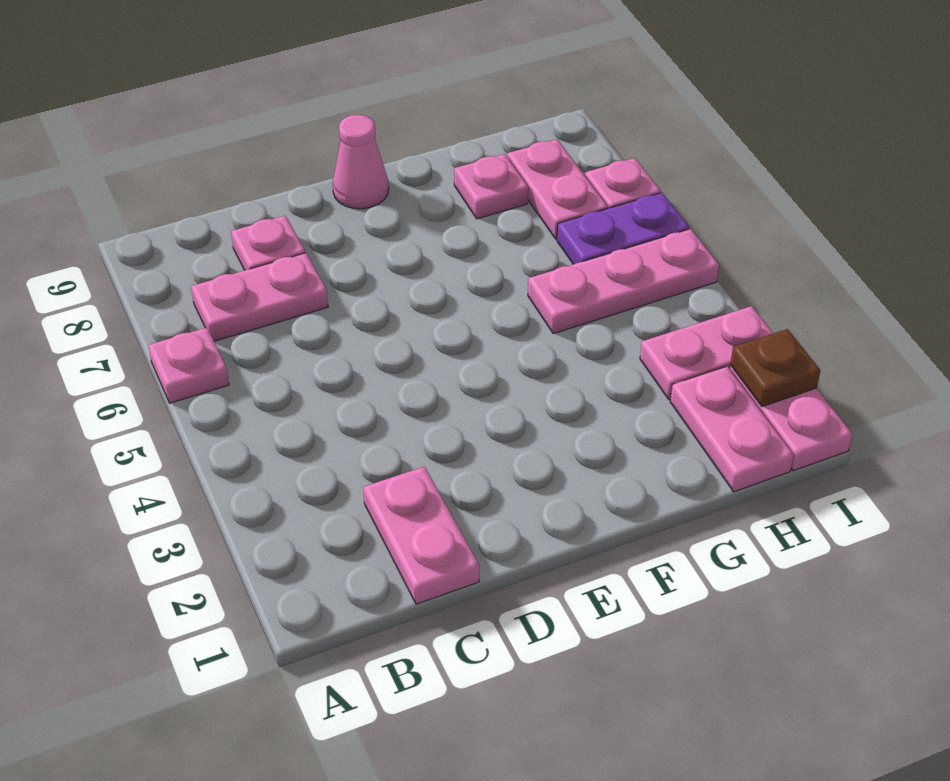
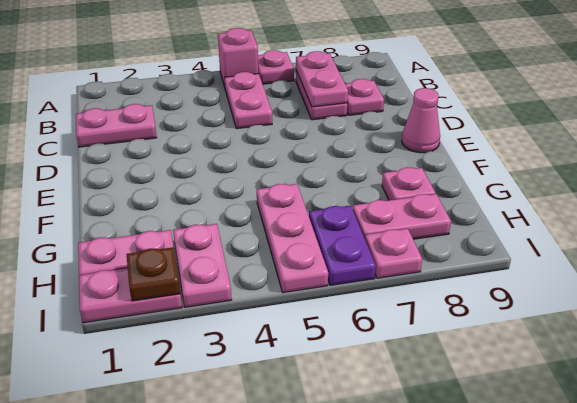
none -> pink brick A5 level 1
none -> pink plate B5:C5 level 1
none -> pink plate B7:C7 level 2

